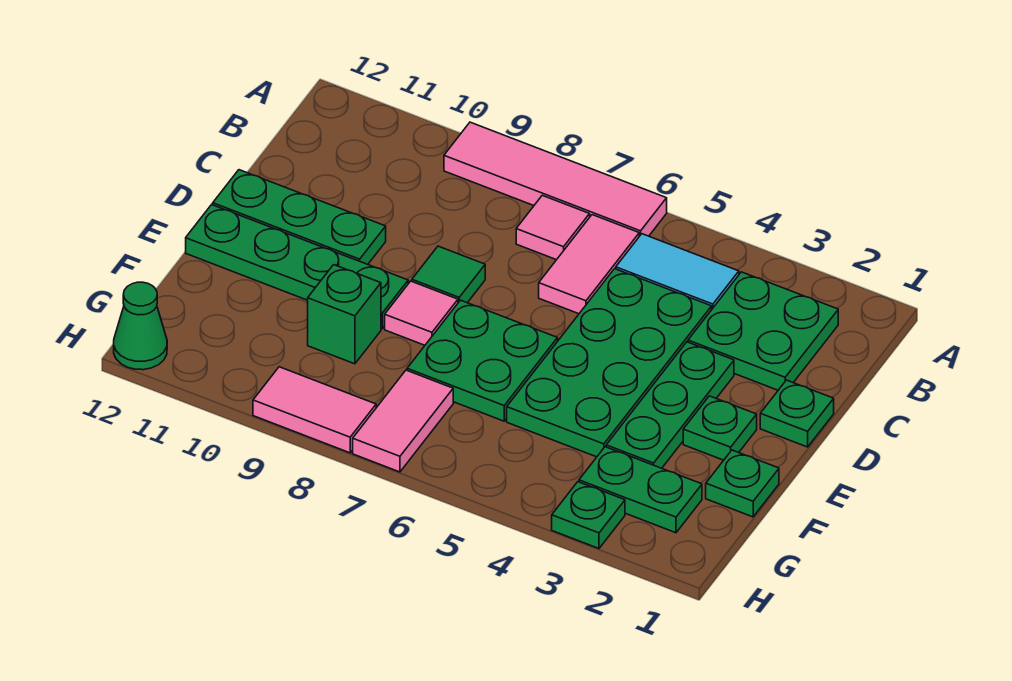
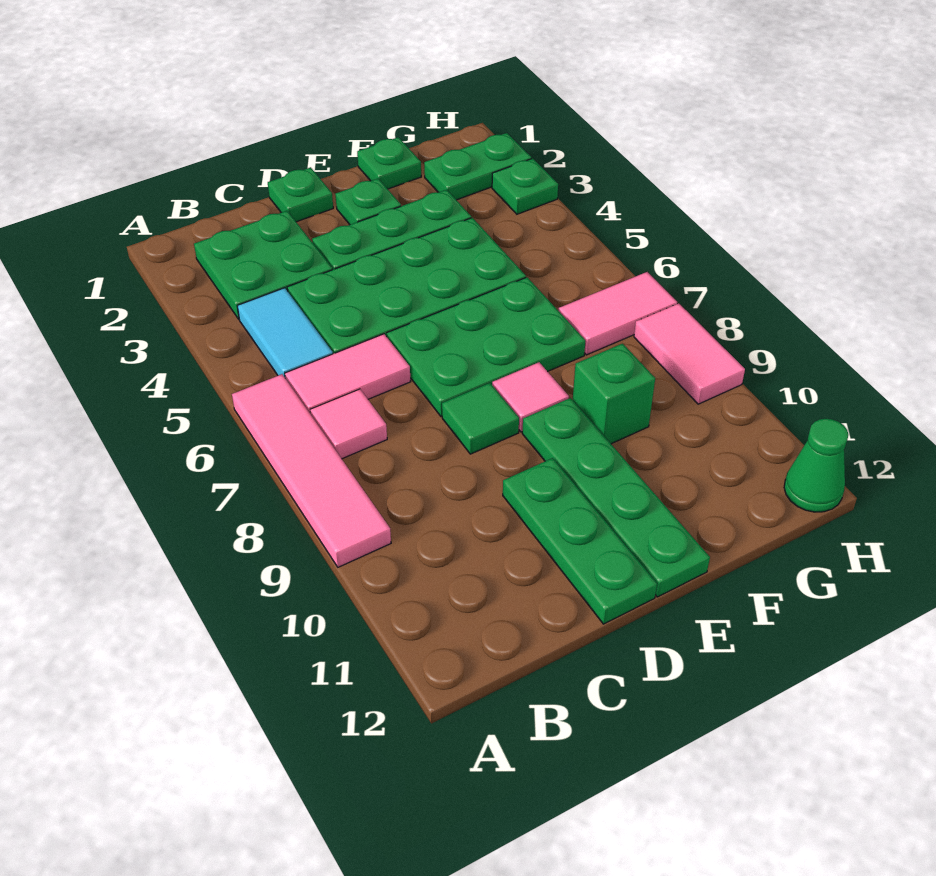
green plate E6:F7 level 1 -> green plate D6:F7 level 1
green plate G2:G3 level 1 -> green plate G2:H2 level 1

